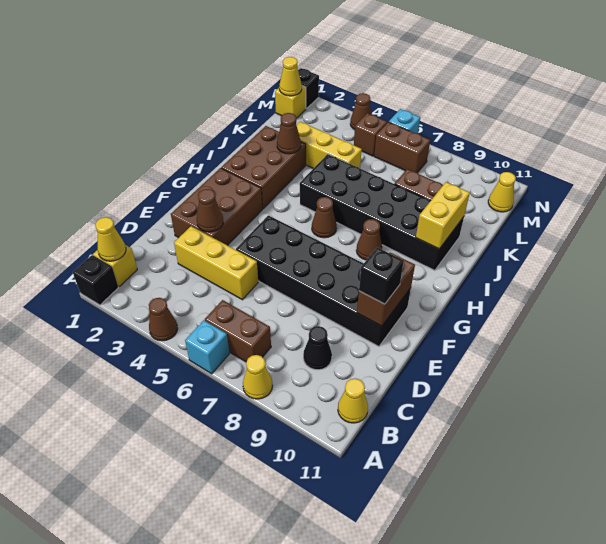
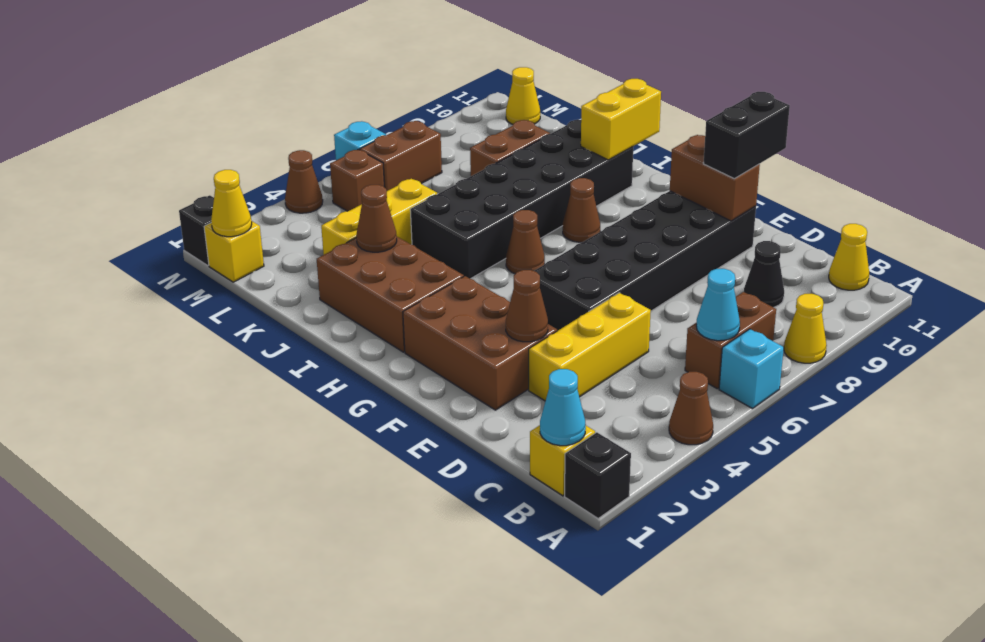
yellow cone B1 level 2 -> cyan cone B1 level 2
none -> cyan cone B6 level 2
black brick E10 level 3 -> black brick E10:E11 level 3
yellow brick I10:J10 level 2 -> yellow brick I10:I11 level 2

